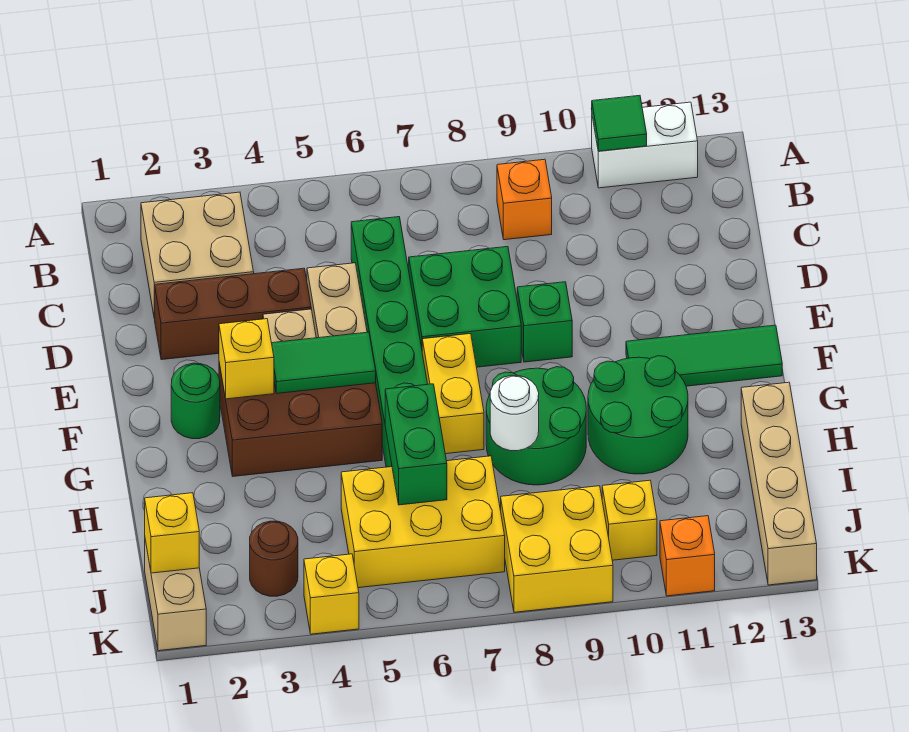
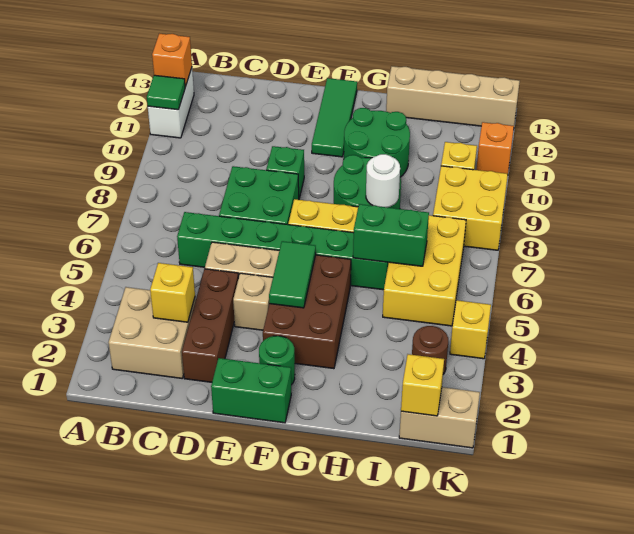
orange brick B9 level 1 -> orange brick A12 level 2
none -> green brick E1:F1 level 1
yellow brick F3 level 2 -> yellow brick C3 level 2

